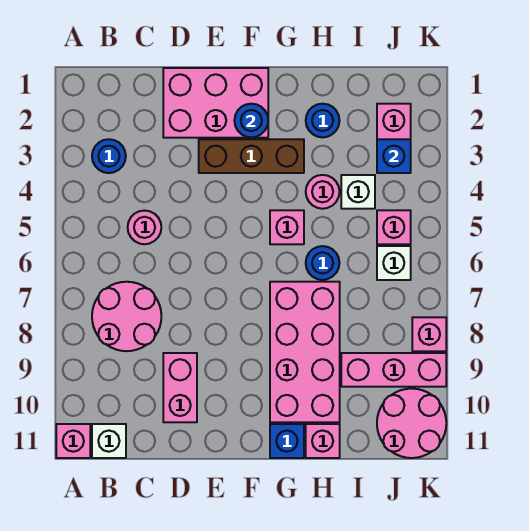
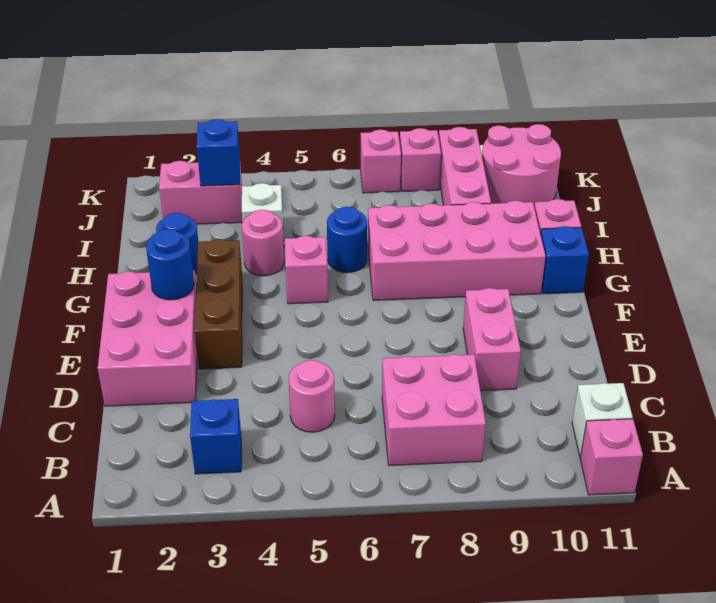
blue round brick B3 level 1 -> blue brick B3 level 1
pink round brick B7:C8 level 1 -> pink brick B7:C8 level 1
pink brick D9:D10 level 1 -> pink brick D9:E9 level 1
pink brick J5 level 1 -> pink brick K7 level 1
white brick J6 level 1 -> none

